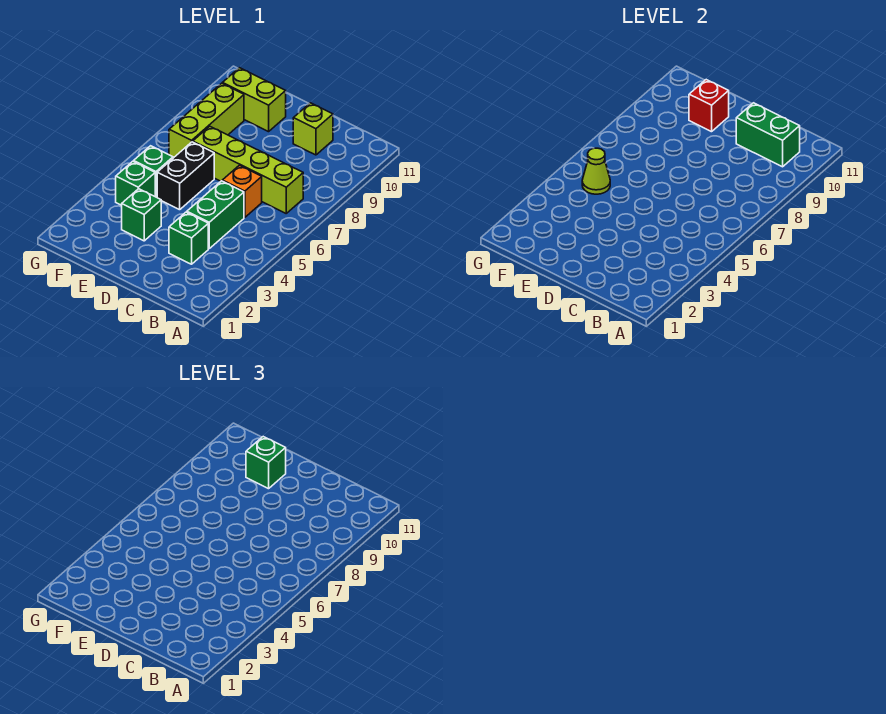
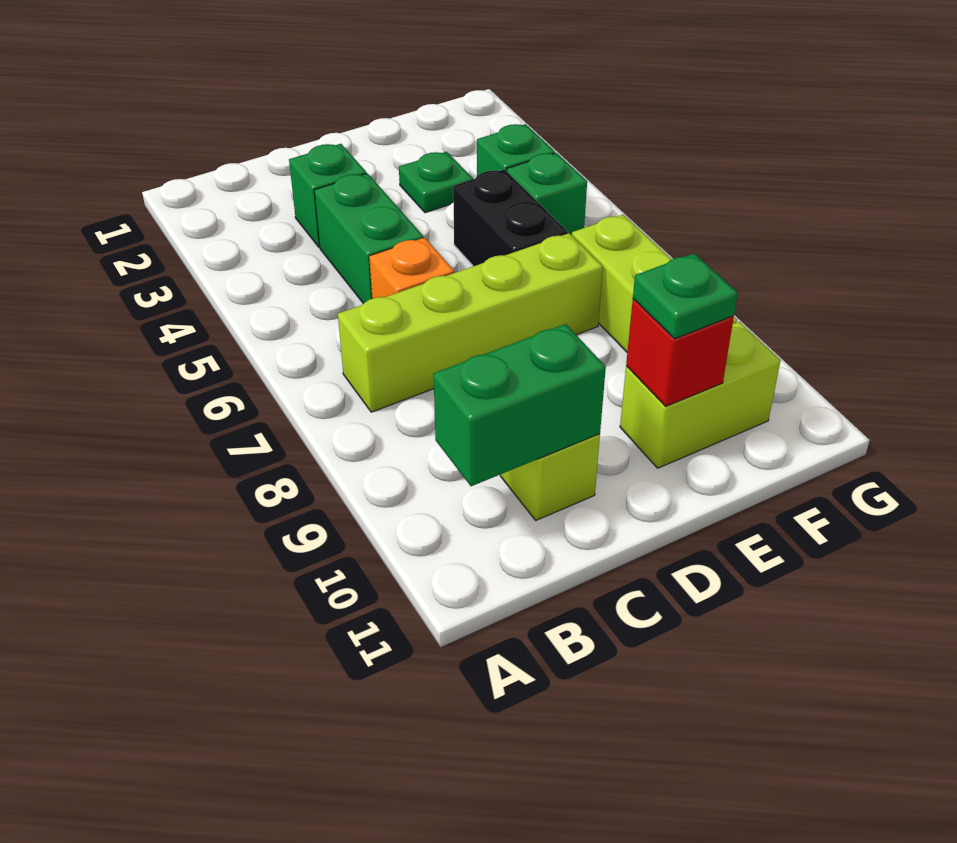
green brick E3 level 1 -> green plate E3 level 1
green brick E10 level 3 -> green plate E10 level 3
lime cone F5 level 2 -> none

